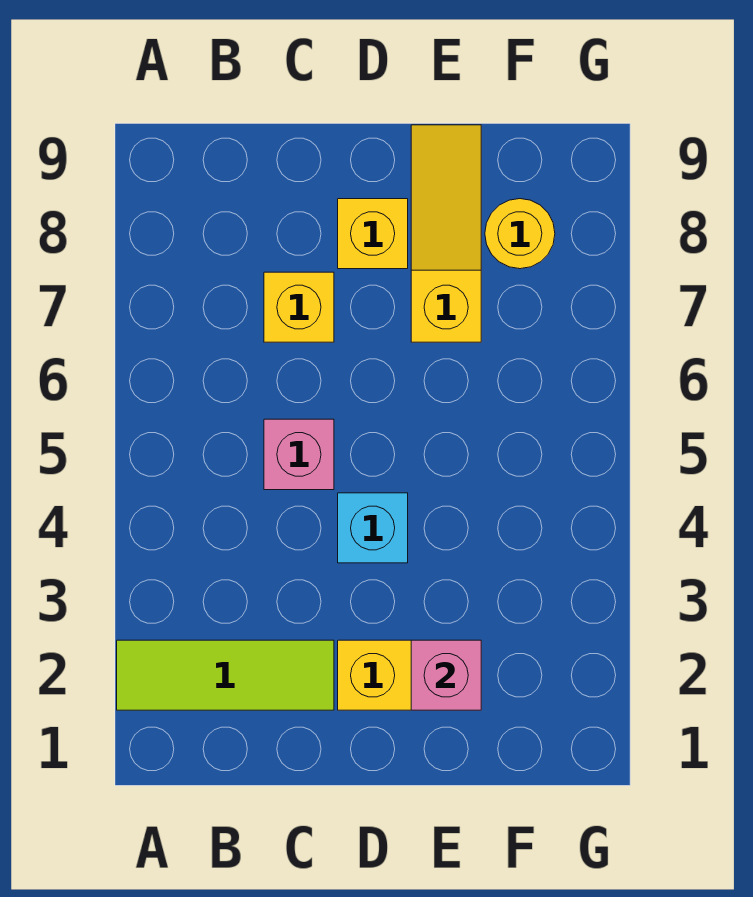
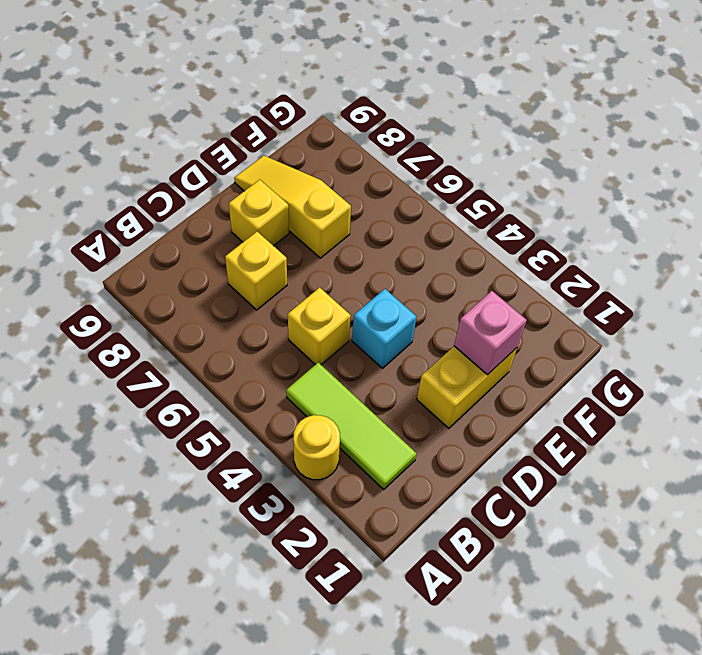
lime tile A2:C2 level 1 -> lime tile B2:B4 level 1
pink brick C5 level 1 -> yellow brick C5 level 1
yellow round brick F8 level 1 -> yellow round brick A3 level 1

